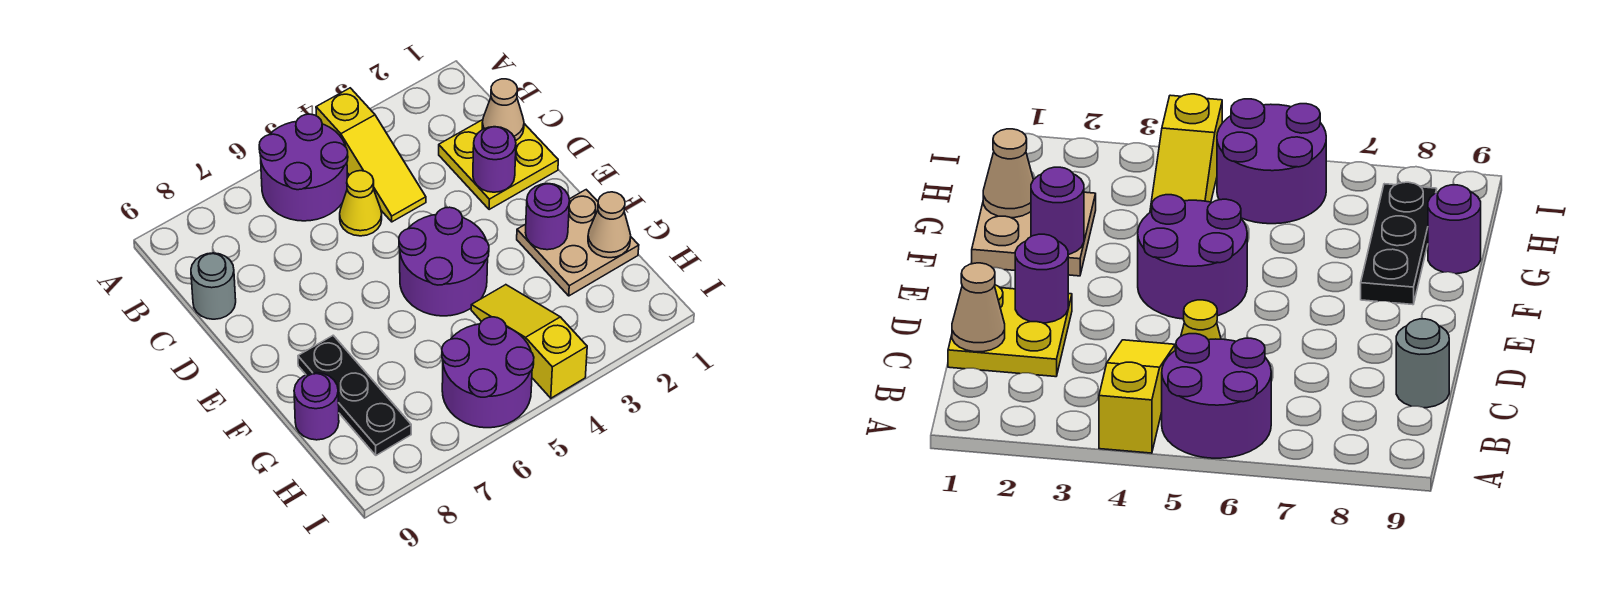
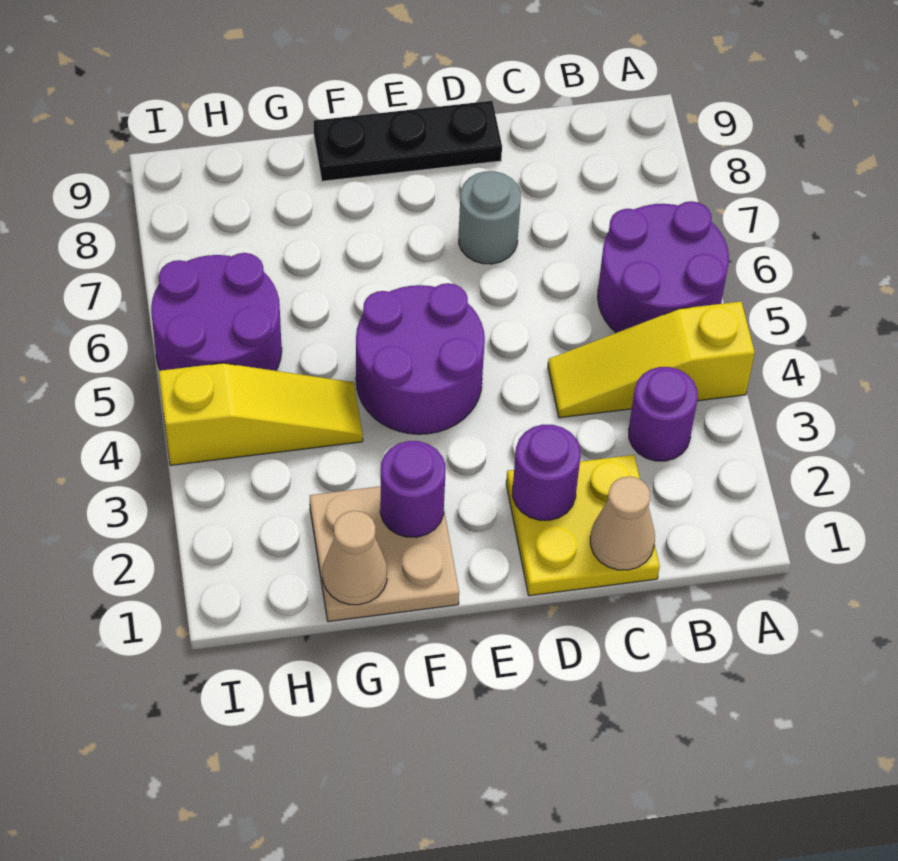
yellow cone C5 level 1 -> none
grey round brick C9 level 1 -> grey round brick D7 level 1
black plate F8:H8 level 1 -> black plate D9:F9 level 1
purple round brick G9 level 1 -> purple round brick B3 level 1

